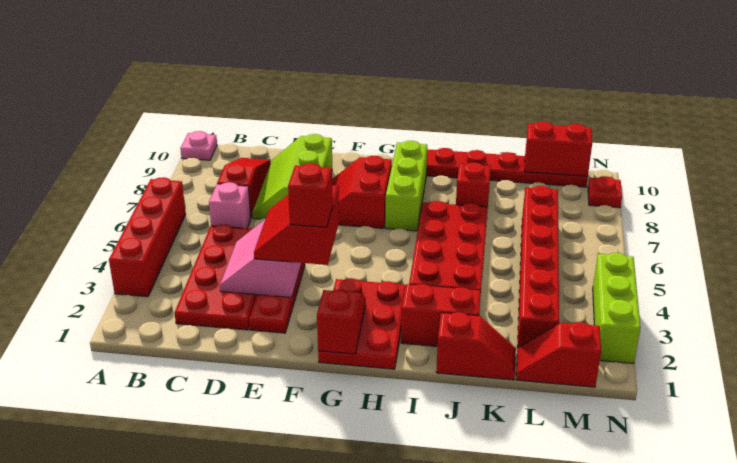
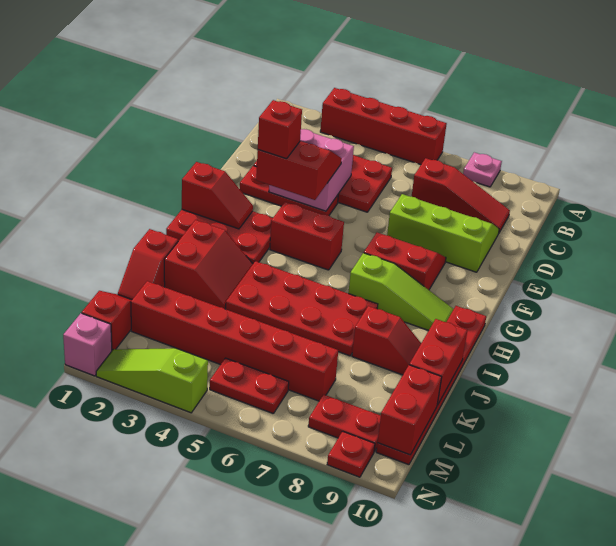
pink plate A10 level 1 -> pink plate A8 level 1
pink brick C6 level 1 -> pink brick N1 level 1
pink slope D3:E4 level 2 top E -> pink brick D3:E4 level 2
none -> red brick G4:G5 level 1
lime brick H7:H9 level 1 -> lime slope H7:H9 level 1 top 7
none -> red brick J10:K10 level 2
none -> red plate M5:M6 level 1
none -> red plate M8:M9 level 1
lime brick N2:N4 level 1 -> lime slope N2:N4 level 1 top 4

